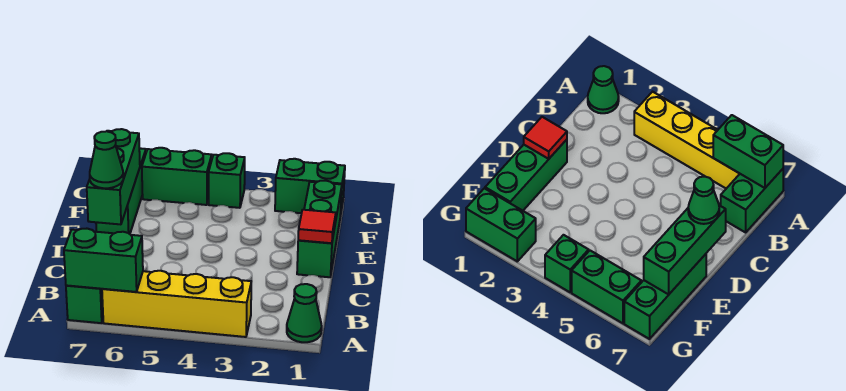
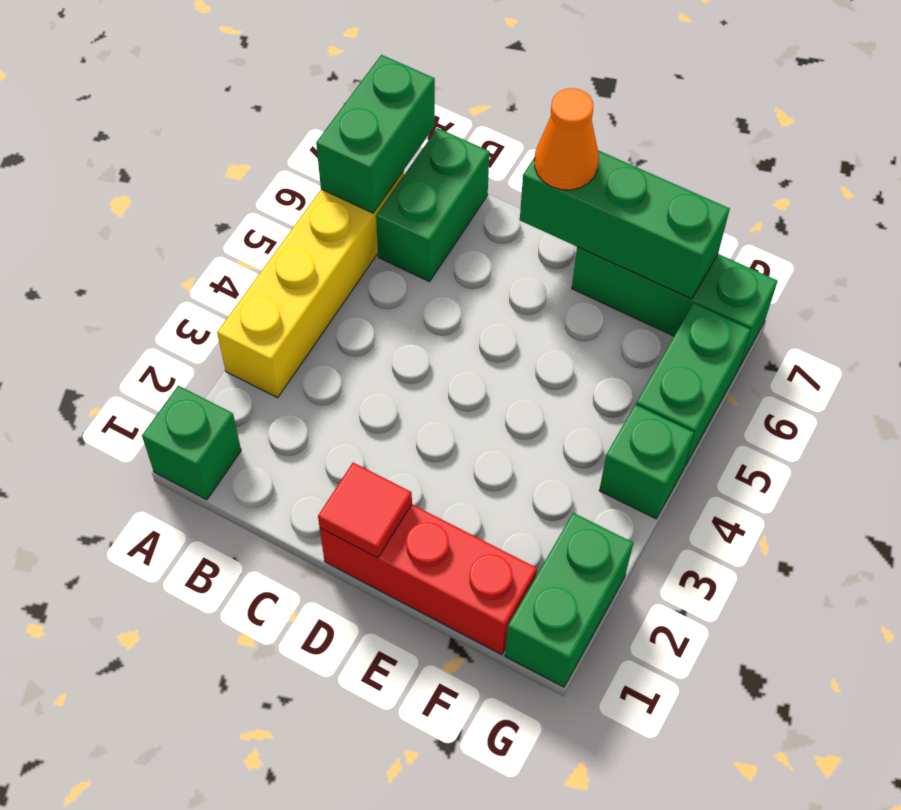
green cone A1 level 1 -> green brick A1 level 1
green brick A7:B7 level 1 -> green brick B6:B7 level 1
green brick D1:F1 level 1 -> red brick D1:F1 level 1
green cone D7 level 3 -> orange cone D7 level 3

